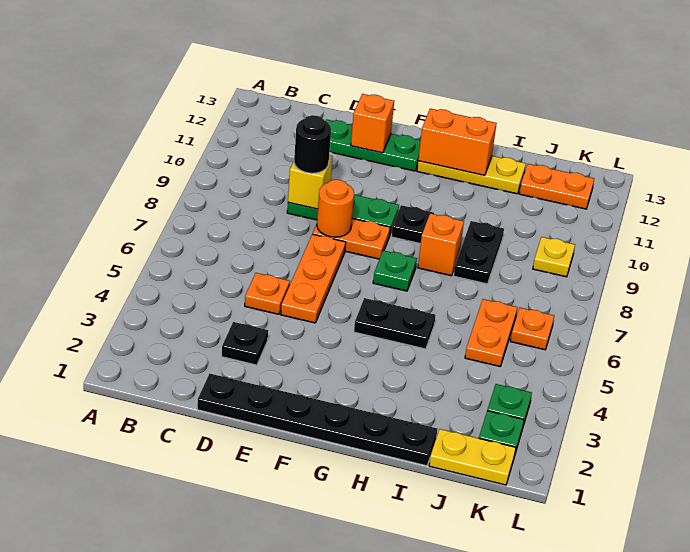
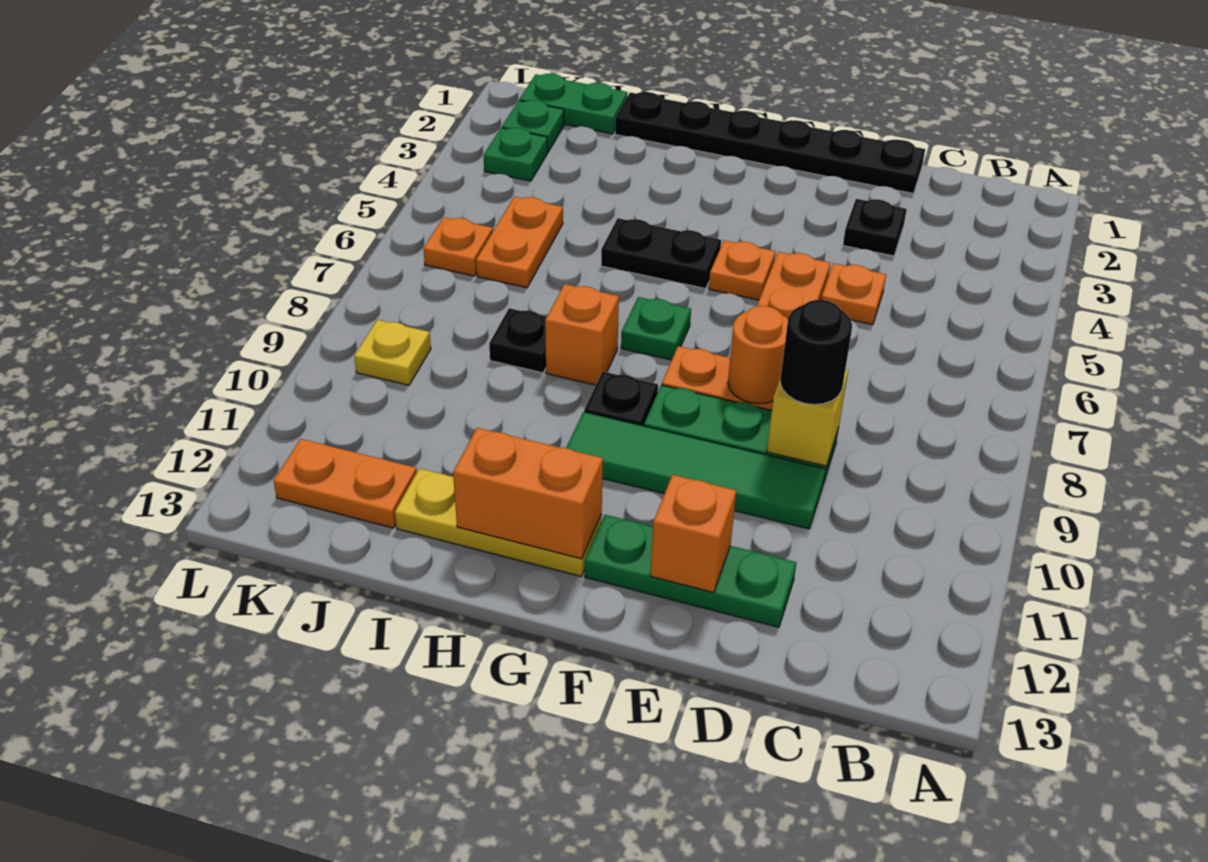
none -> green tile D10:G10 level 1
none -> orange plate F5 level 1
black plate I8:I9 level 1 -> black plate I8 level 1
yellow plate J1:K1 level 1 -> green plate J1:K1 level 1

